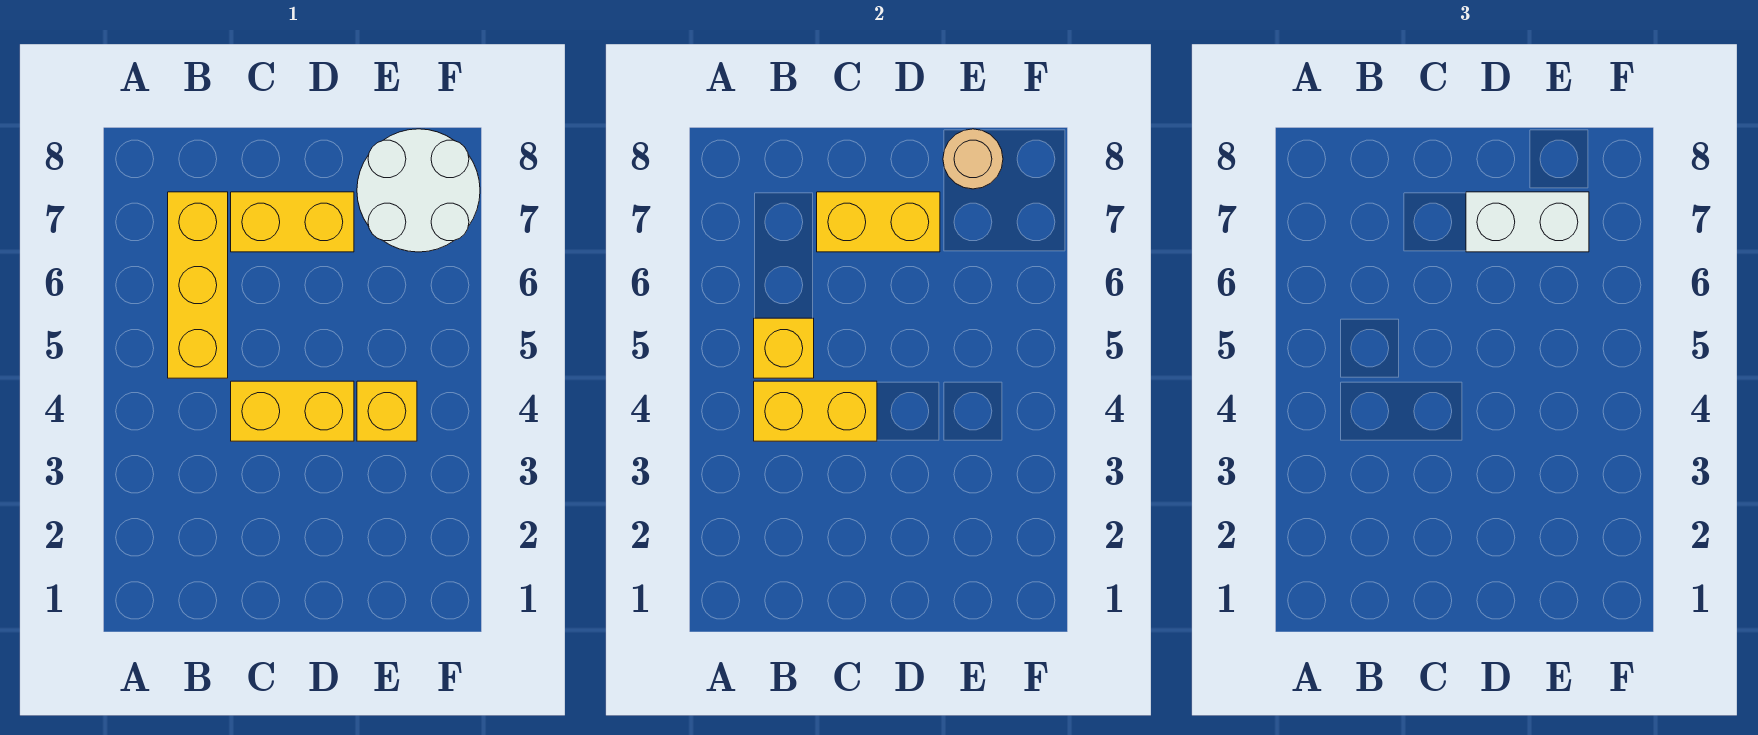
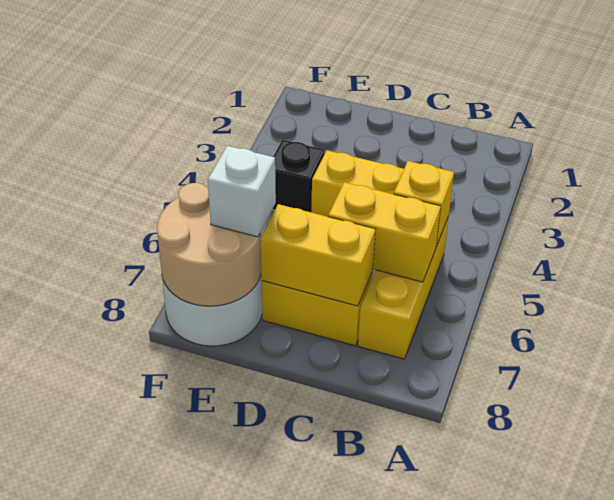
yellow brick B4:C4 level 2 -> yellow brick B6:C6 level 2
white brick D7:E7 level 3 -> white brick E7 level 3
yellow brick E4 level 1 -> black brick E4 level 1
tan round brick E8 level 2 -> tan round brick E7:F8 level 2

